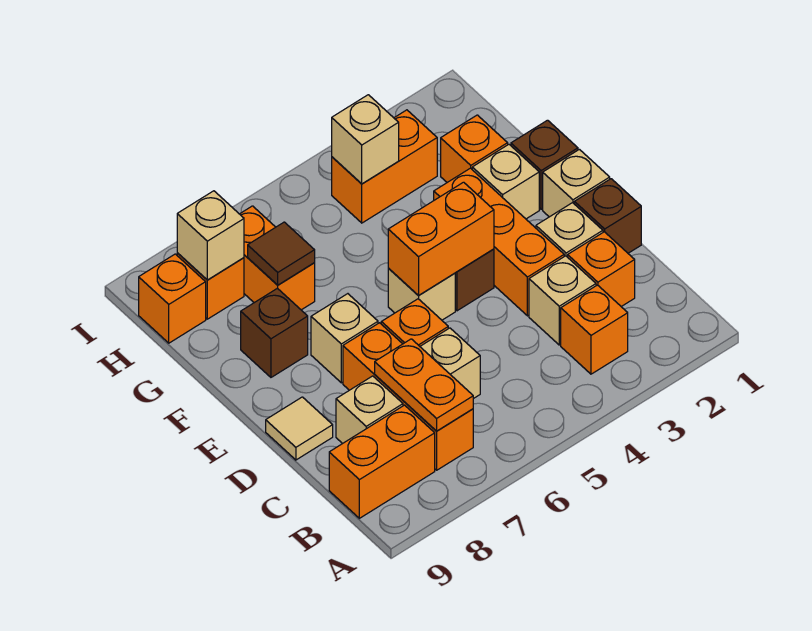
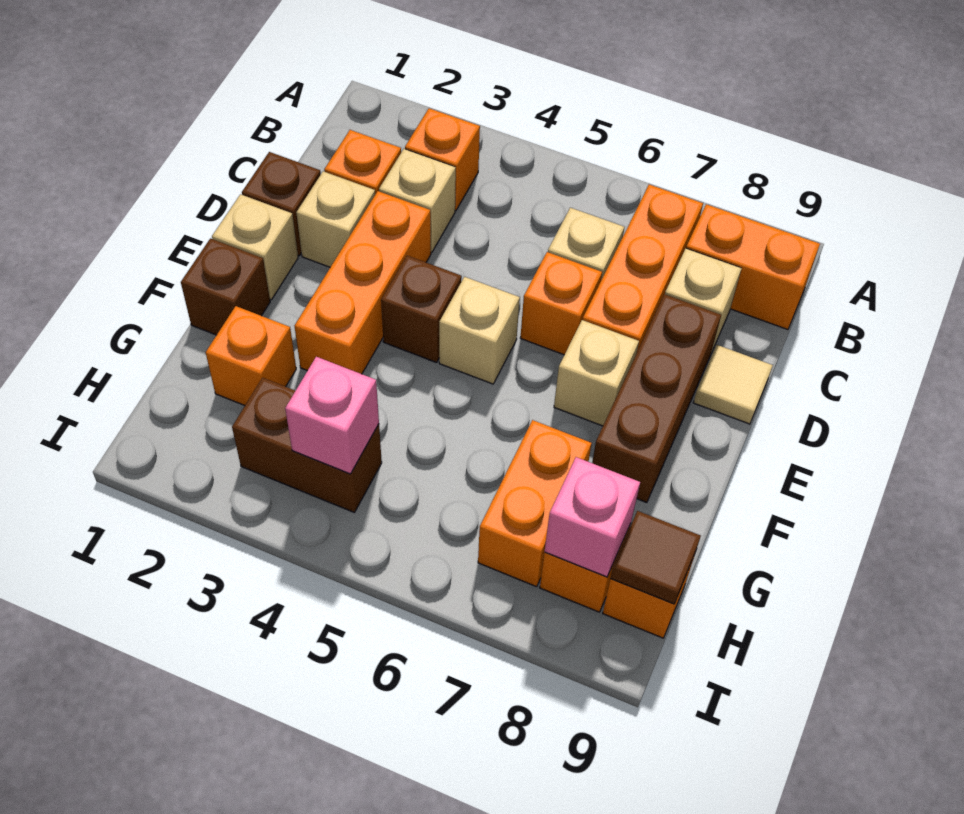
orange plate B7:C7 level 2 -> none
orange brick E4:E5 level 2 -> none
tan brick F2 level 1 -> none
brown brick F8 level 1 -> brown brick D8:F8 level 1
brown tile G7 level 2 -> brown tile H9 level 2
orange brick H3:H4 level 1 -> brown brick H3:H4 level 1
tan brick H4 level 2 -> pink brick H4 level 2
tan brick H8 level 2 -> pink brick H8 level 2

